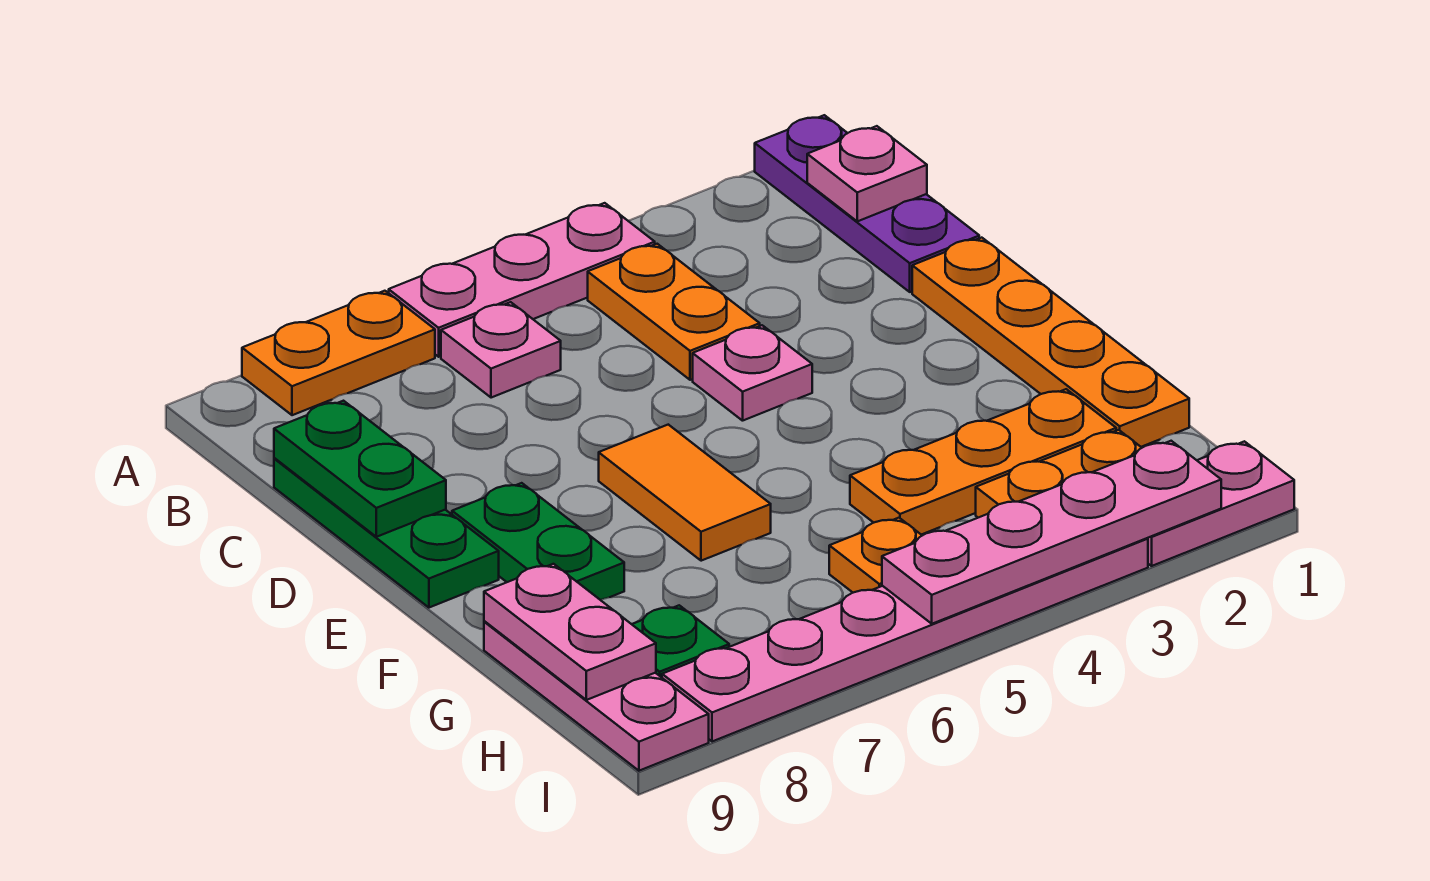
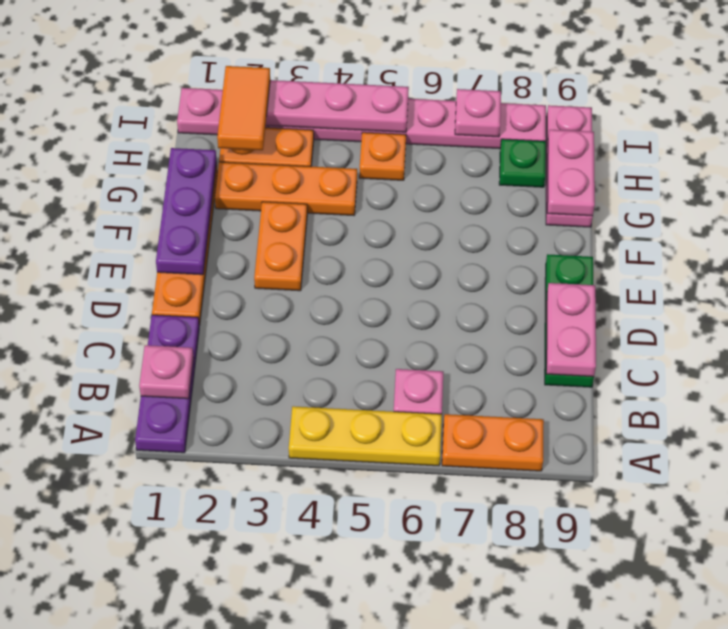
pink plate A4:A6 level 1 -> yellow plate A4:A6 level 1
orange plate B4:C4 level 1 -> orange plate E3:F3 level 1
green plate C9:D9 level 2 -> pink plate C9:D9 level 2
pink plate D4 level 1 -> pink plate I7 level 2
none -> purple plate E1:G1 level 2
orange tile E6:F6 level 1 -> orange tile H2:I2 level 3
green plate E8:F8 level 1 -> none

